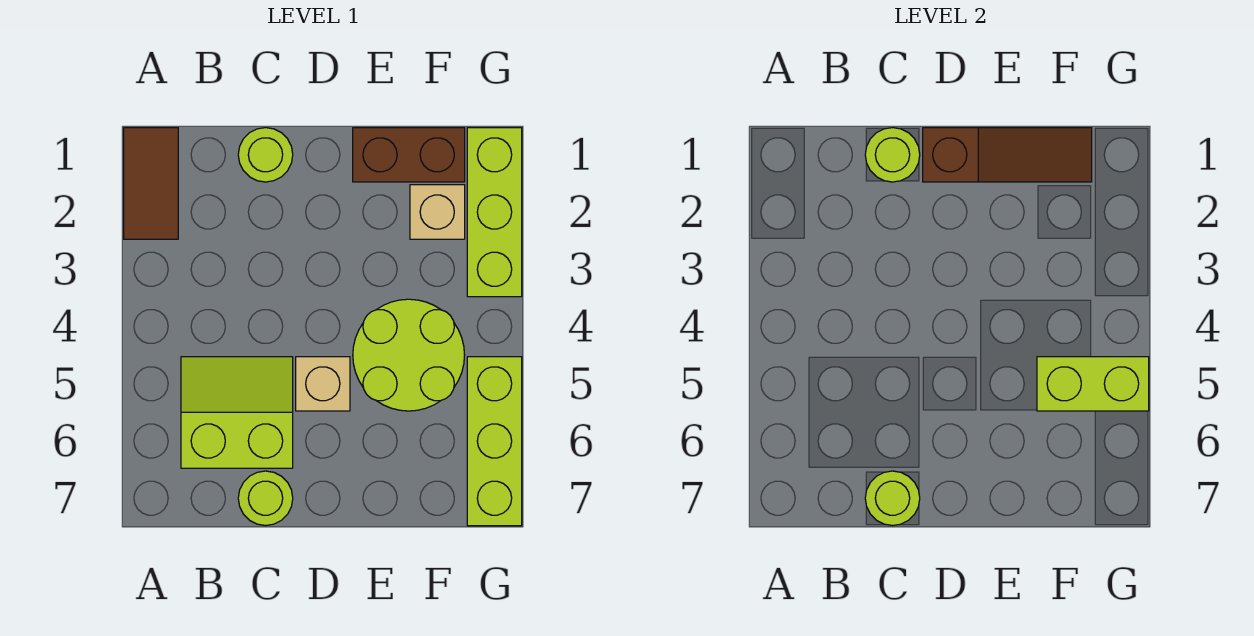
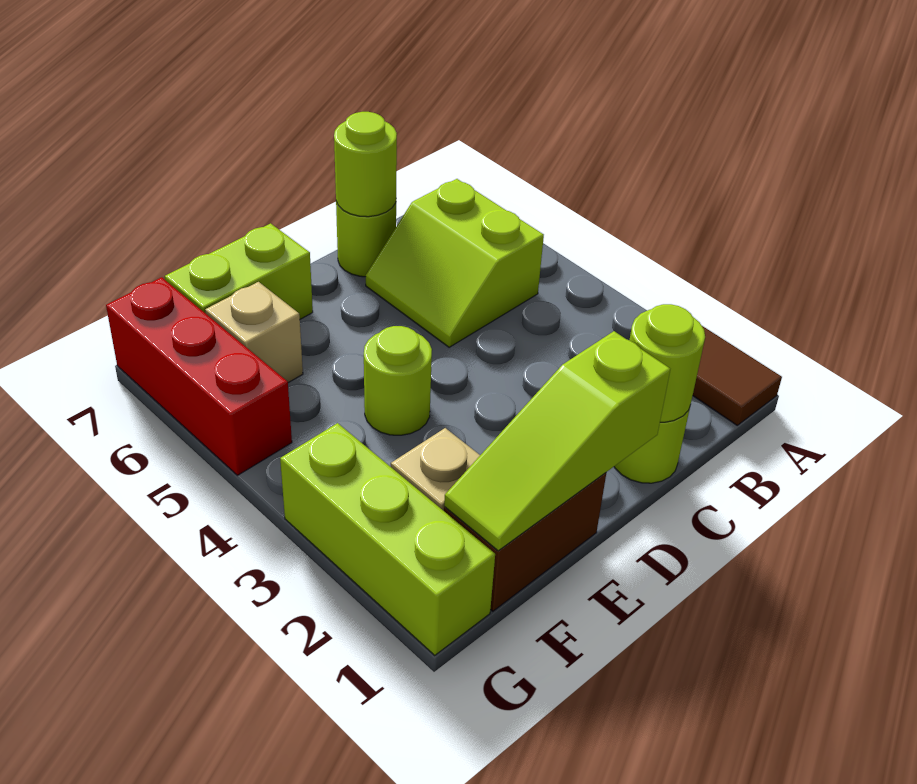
lime slope B5:C6 level 1 top 6 -> lime slope B5:C6 level 1 top B
brown slope D1:F1 level 2 top D -> lime slope D1:F1 level 2 top D
tan brick D5 level 1 -> tan brick F6 level 1
lime round brick E4:F5 level 1 -> lime round brick E4 level 1
lime brick F5:G5 level 2 -> lime brick E7:F7 level 1
lime brick G5:G7 level 1 -> red brick G5:G7 level 1

